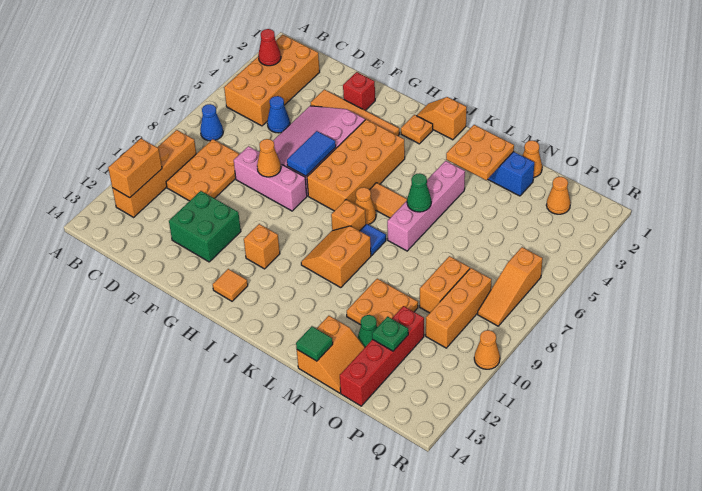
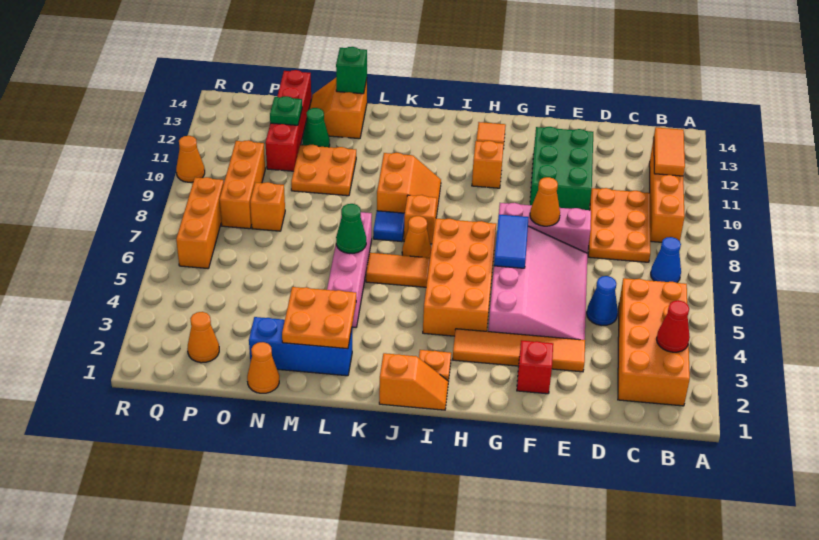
orange brick B11:B12 level 2 -> orange tile B11:B12 level 2
green brick E11:F12 level 1 -> green brick E10:F12 level 1
green tile M14 level 2 -> green brick M14 level 2
orange brick O8:O9 level 1 -> orange brick O8 level 1
orange slope Q6:Q8 level 1 top 6 -> orange brick Q6:Q8 level 1

